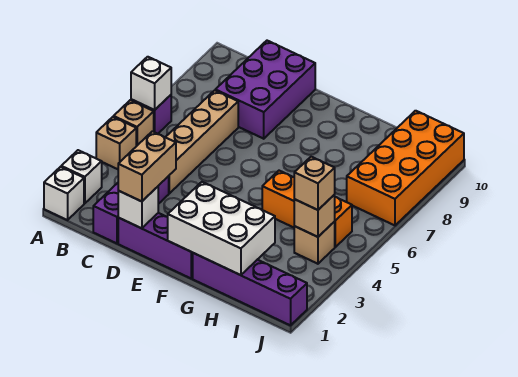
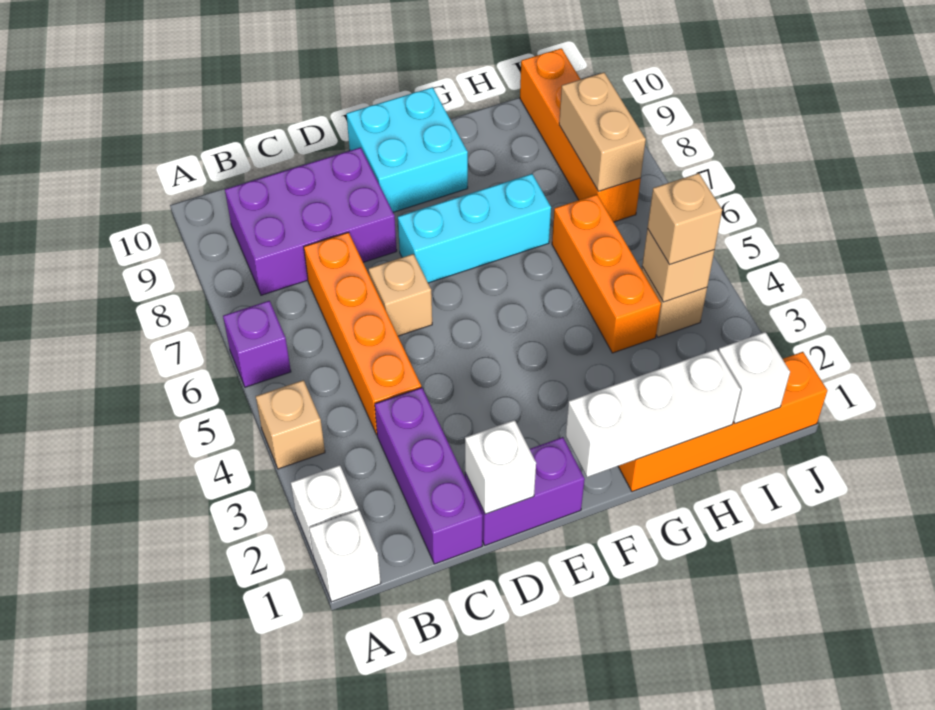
tan brick A5 level 1 -> tan brick D6 level 1
white brick A6 level 2 -> white brick I1 level 2
tan brick C4:C7 level 1 -> orange brick C4:C7 level 1
purple brick C8:D10 level 1 -> purple brick B8:D9 level 1
purple brick D1:F1 level 1 -> purple brick D1:E1 level 1
tan brick D1:D2 level 3 -> tan brick I7:I8 level 2
none -> cyan brick E7:G7 level 1
none -> cyan brick E9:F10 level 1
white brick F1:H2 level 2 -> white brick F1:H1 level 2
purple brick G1:J1 level 1 -> orange brick G1:J1 level 1
orange brick G5:I5 level 1 -> orange brick H4:H6 level 1
orange brick I7:J10 level 1 -> orange brick I7:I10 level 1

